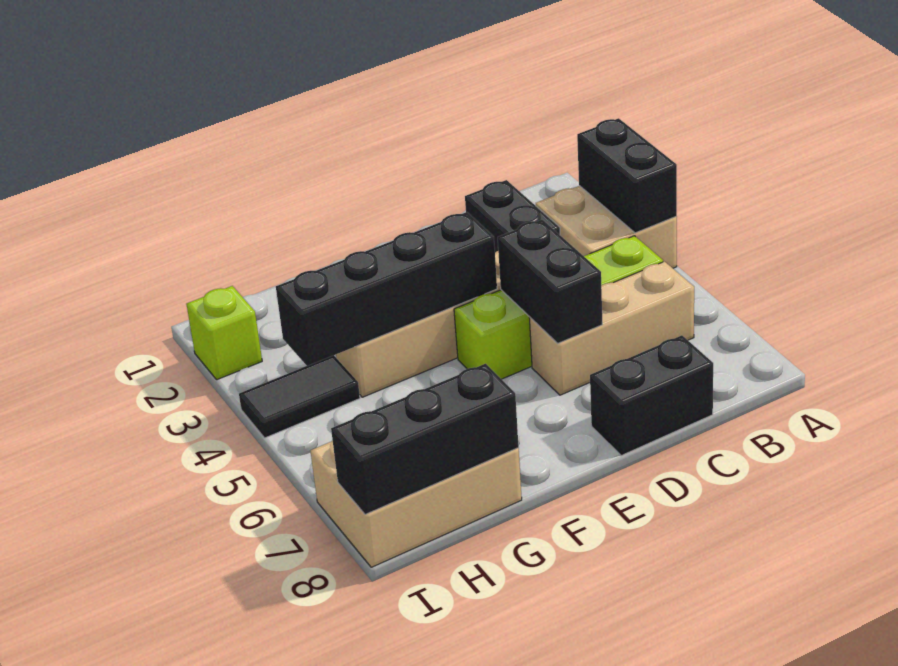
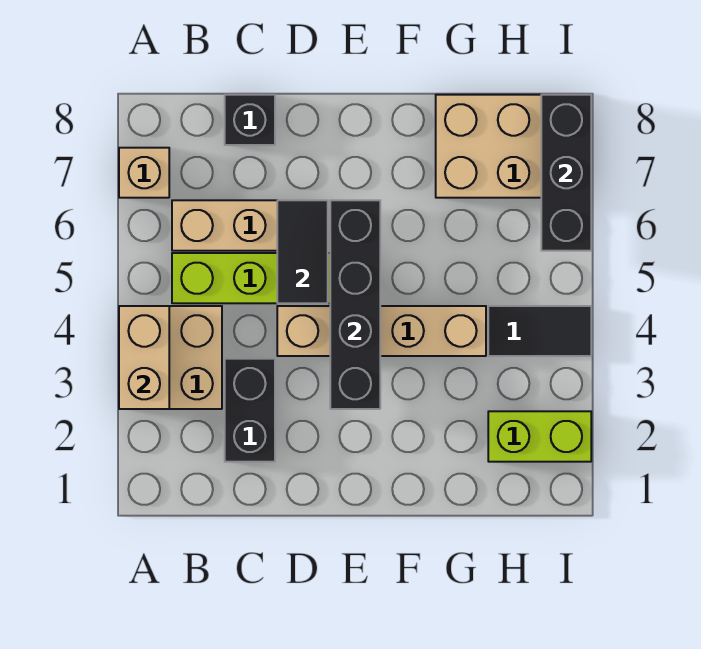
black brick A3:A4 level 2 -> tan brick A3:A4 level 2
none -> tan brick A7 level 1
black brick C8:D8 level 1 -> black brick C8 level 1
black brick D5:D6 level 2 -> black tile D5:D6 level 2
black brick E4:H4 level 2 -> black brick E3:E6 level 2
black brick G8:I8 level 2 -> black brick I6:I8 level 2
lime brick I2 level 1 -> lime brick H2:I2 level 1

